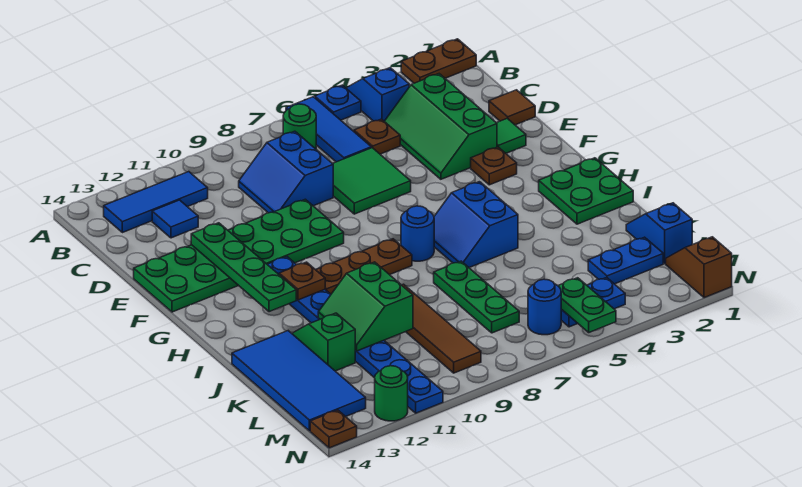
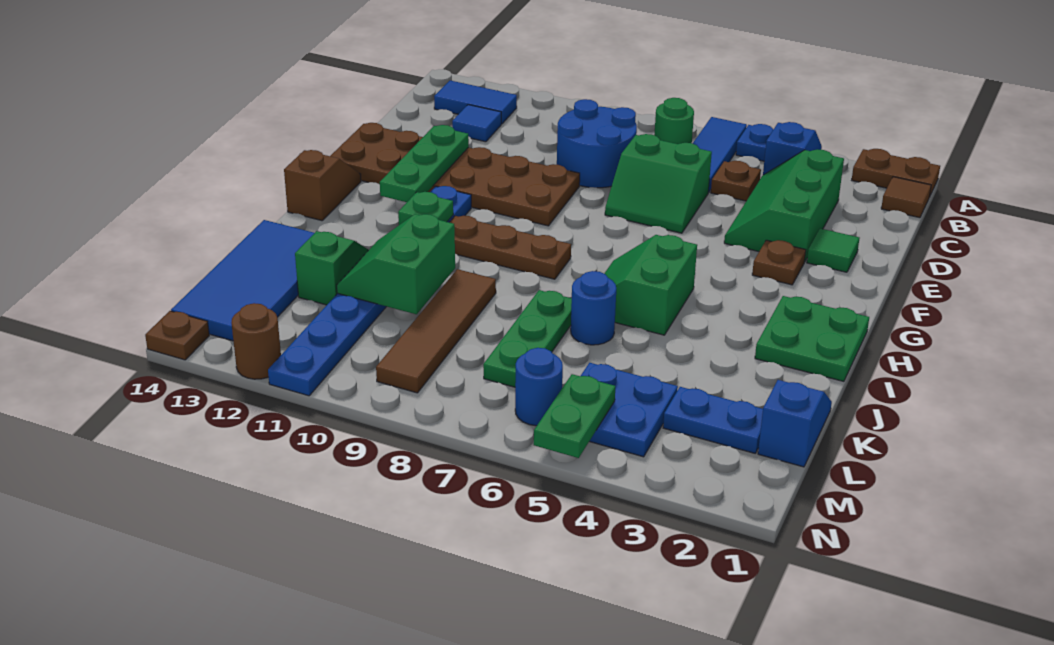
blue tile B11:B13 level 1 -> blue tile B12:B13 level 1
blue slope C8:D9 level 1 top 8 -> blue round brick C8:D9 level 1
brown tile D1 level 1 -> brown tile B1 level 1
green tile D6:E7 level 1 -> green slope D6:E7 level 1 top D
green plate E9:F14 level 1 -> brown plate E9:F14 level 1
green plate E12:H12 level 2 -> green plate E12:G12 level 2
blue slope H5:I6 level 1 top 5 -> green slope H5:I6 level 1 top 5
blue round brick H7 level 1 -> blue round brick J6 level 1
brown plate H11 level 2 -> green plate H11 level 2
brown slope M1:N1 level 1 top N -> brown slope G14:H14 level 1 top H
blue plate M4:M5 level 1 -> blue plate L4:M5 level 1
green round brick N12 level 1 -> brown round brick N12 level 1

